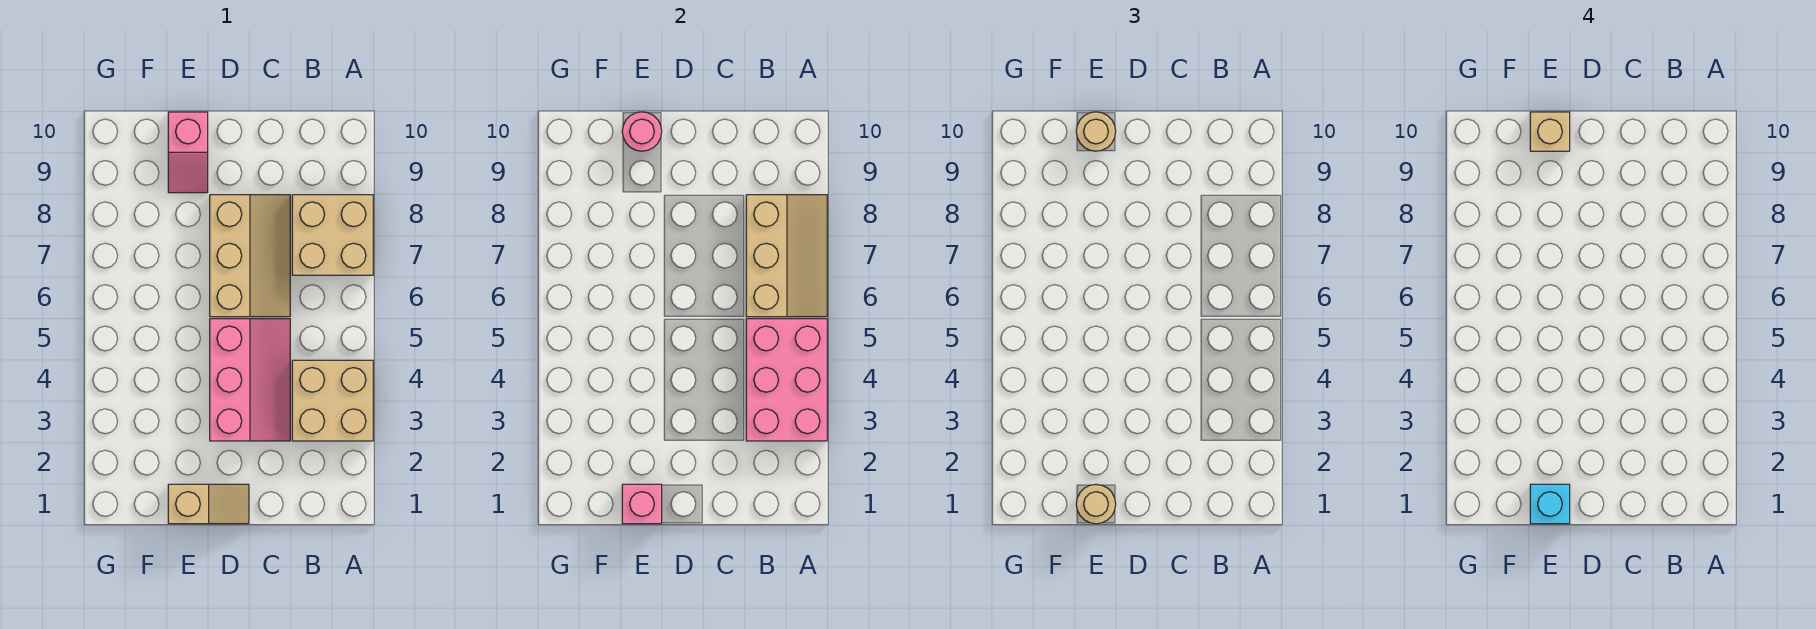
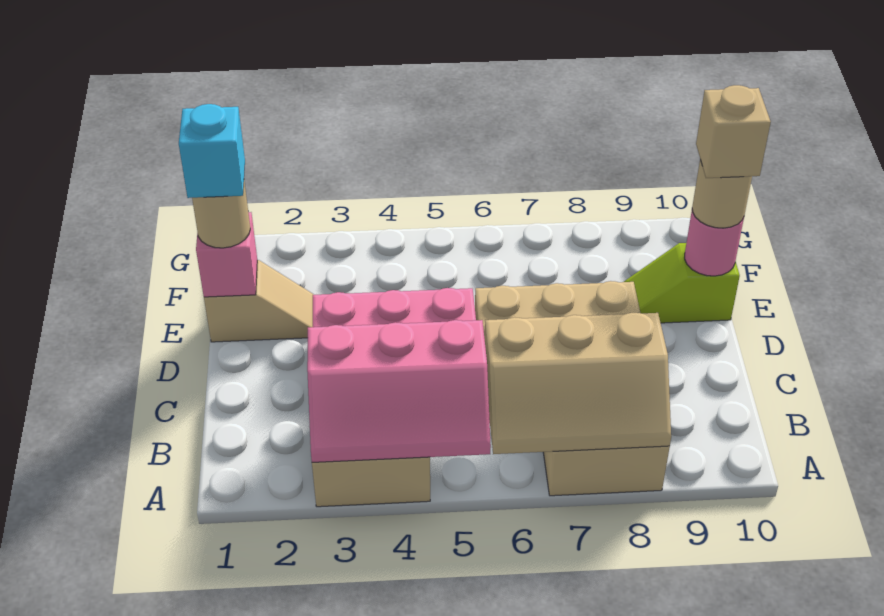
pink brick A3:B5 level 2 -> pink slope A3:B5 level 2 top B
tan slope D1:E1 level 1 top E -> tan slope E1:E2 level 1 top 1
pink slope E9:E10 level 1 top 10 -> lime slope E9:E10 level 1 top 10

